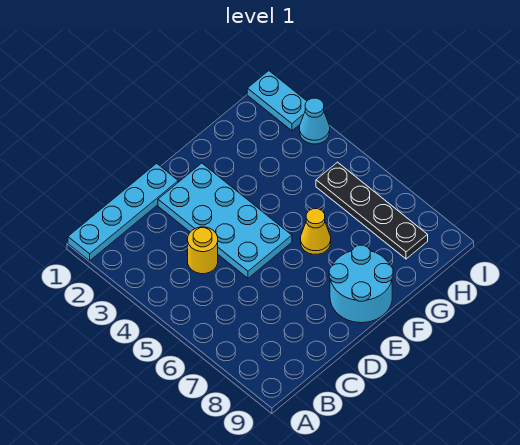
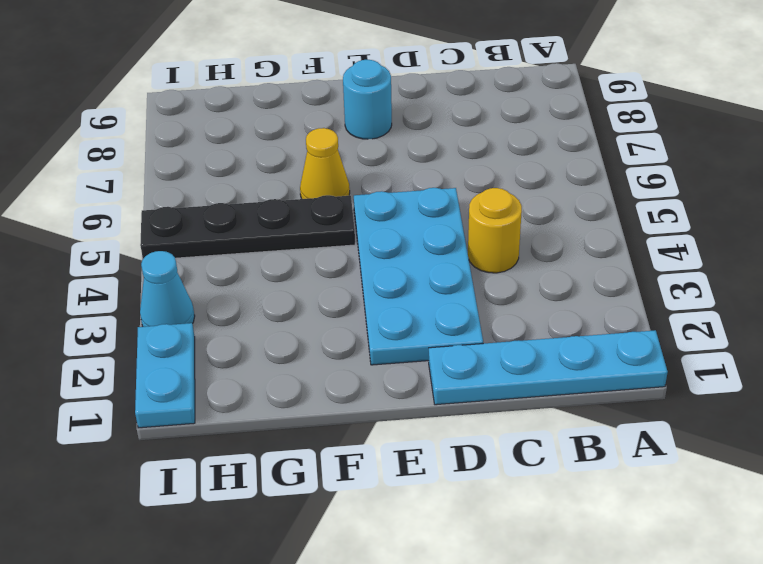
cyan round brick E8:F9 level 1 -> cyan round brick E8 level 1
black plate H5:H8 level 1 -> black plate F5:I5 level 1

